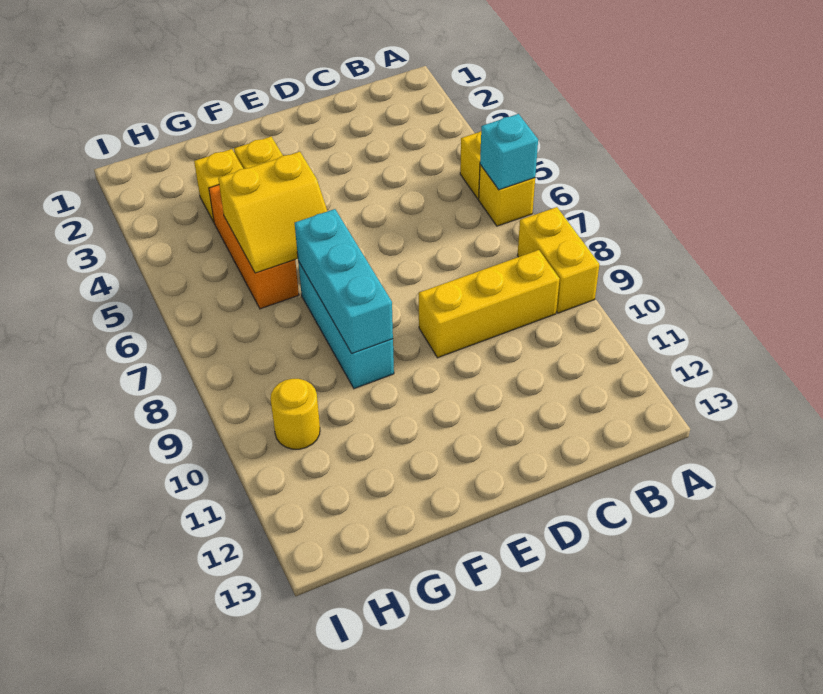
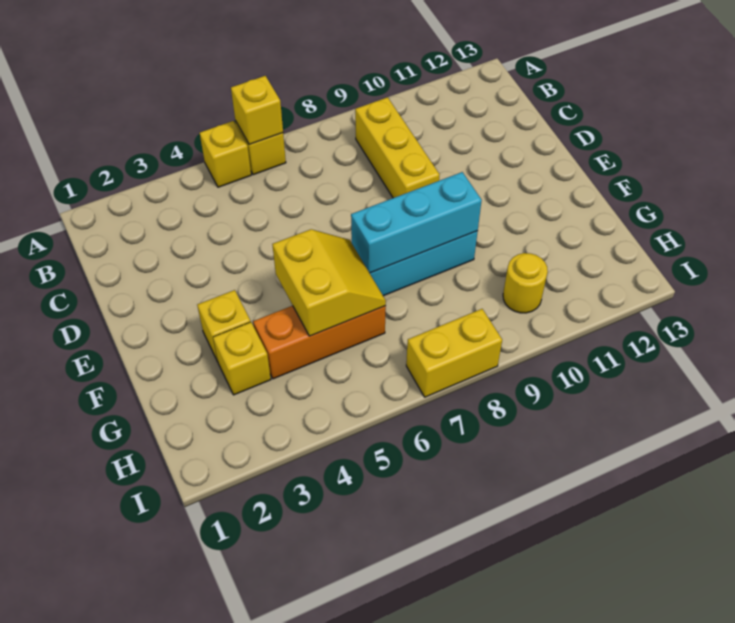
cyan brick A6 level 2 -> yellow brick A6 level 2
yellow brick A8:A9 level 1 -> yellow brick I7:I8 level 1

